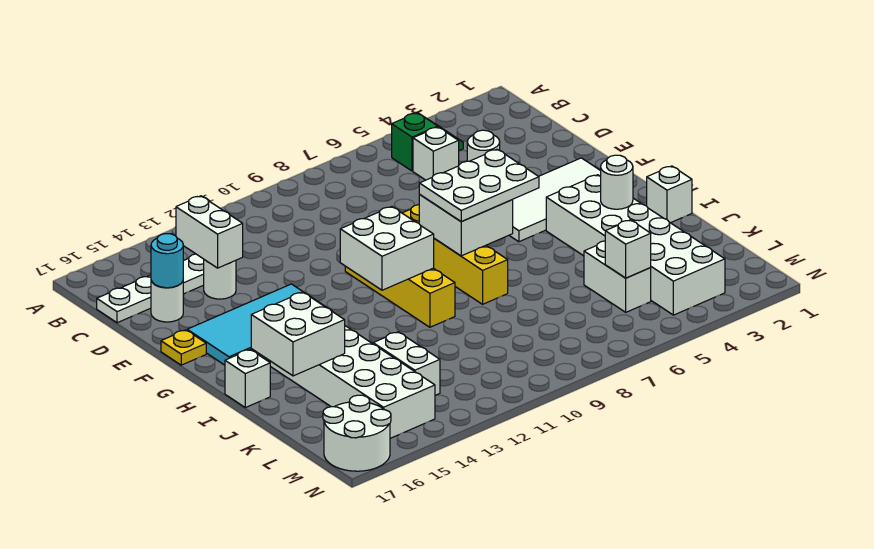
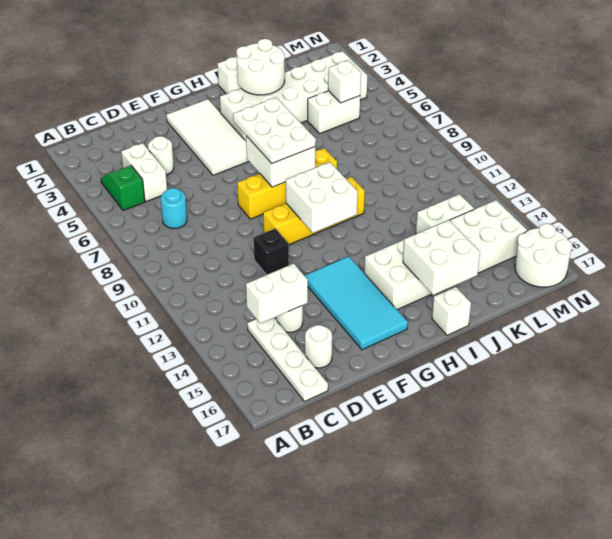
white brick C5 level 1 -> white brick C4:C5 level 1
cyan round brick D16 level 2 -> cyan round brick C7 level 1
none -> black brick E11 level 1
yellow plate F17 level 1 -> none
white round brick I3 level 2 -> white round brick I2:J3 level 2

